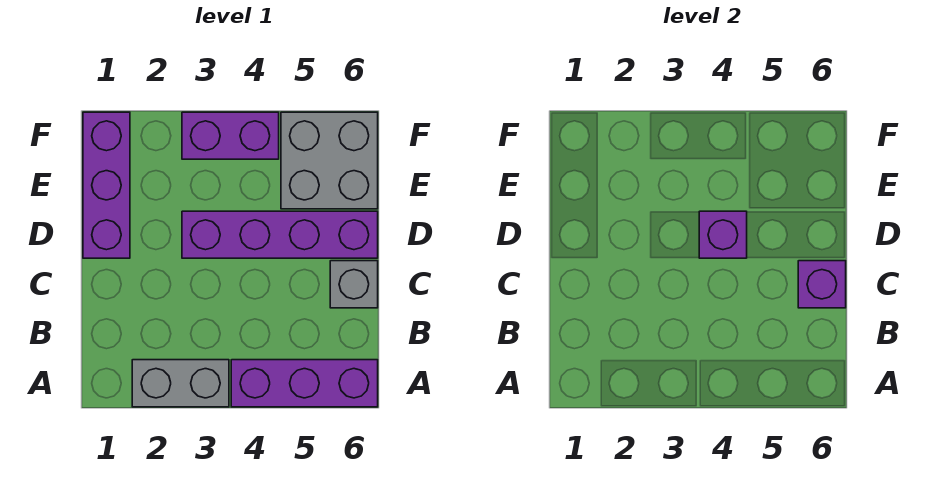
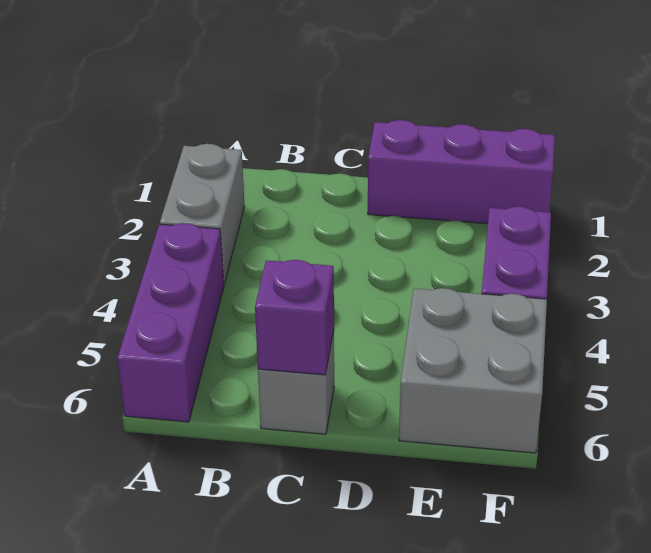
purple brick D3:D6 level 1 -> none
purple brick D4 level 2 -> none

